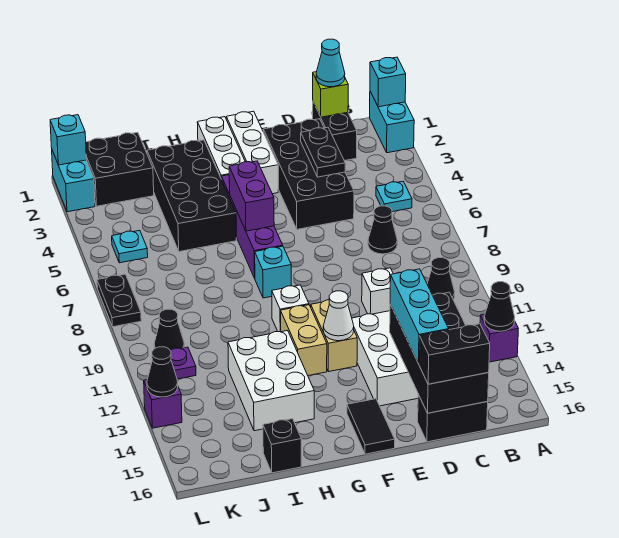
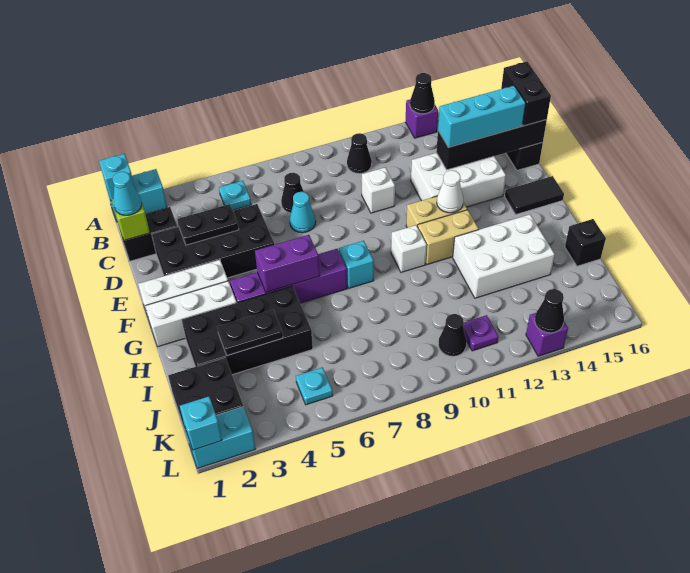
black brick C13:D16 level 2 -> black brick D13:D16 level 2
none -> cyan cone D7 level 1
black plate L7:L8 level 1 -> black plate I3:I4 level 2

